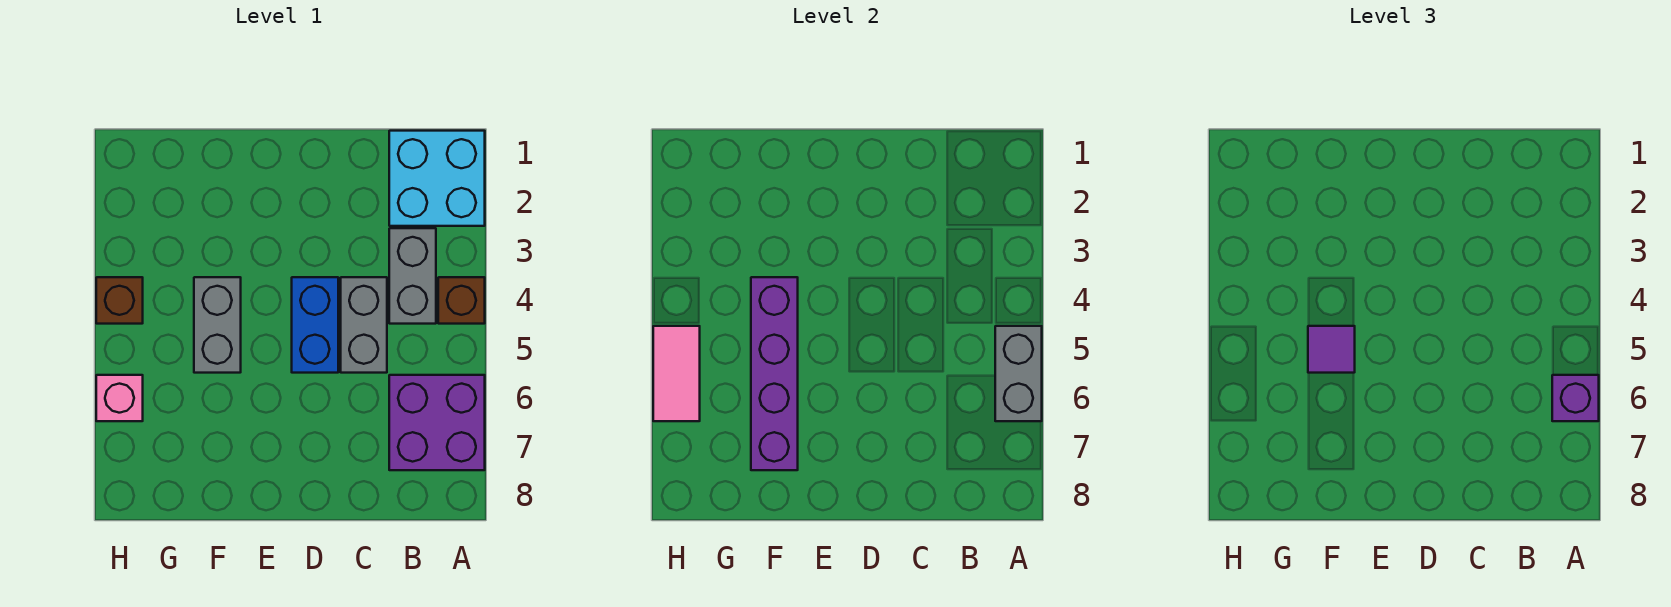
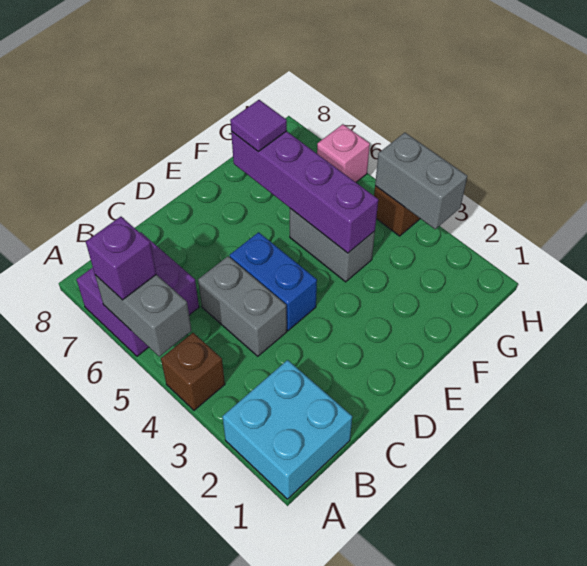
grey brick B3:B4 level 1 -> grey brick H3:H4 level 2
purple tile F5 level 3 -> purple tile F7 level 3
pink tile H5:H6 level 2 -> none

